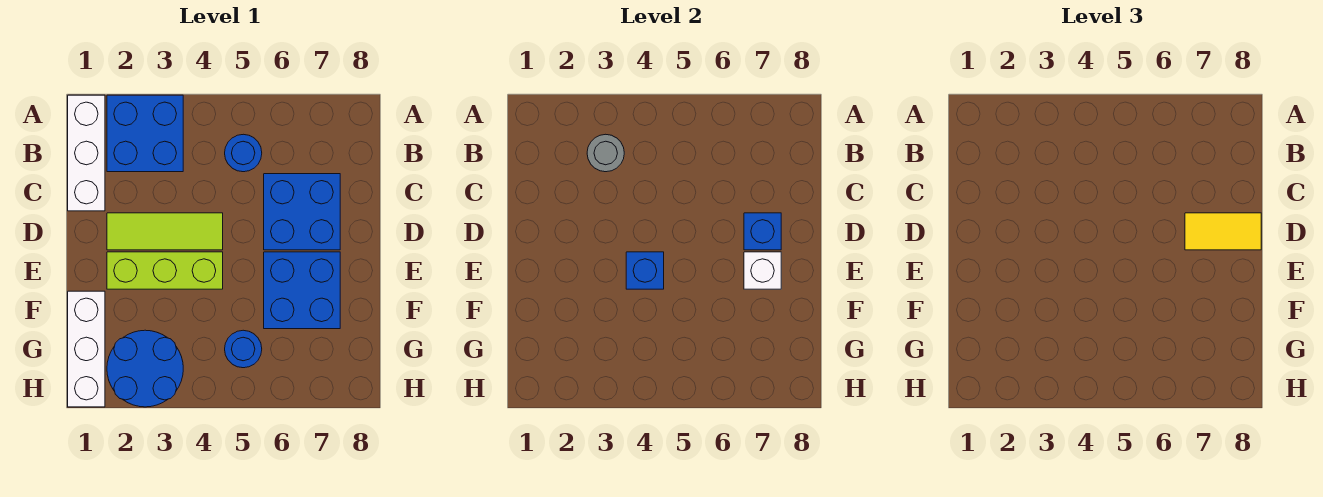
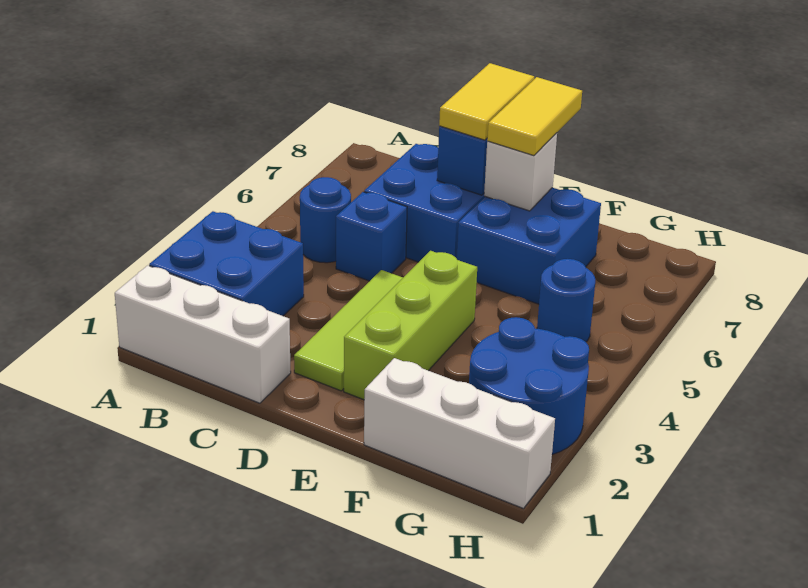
grey round brick B3 level 2 -> none
blue brick E4 level 2 -> blue brick C5 level 1
none -> yellow tile E7:E8 level 3

